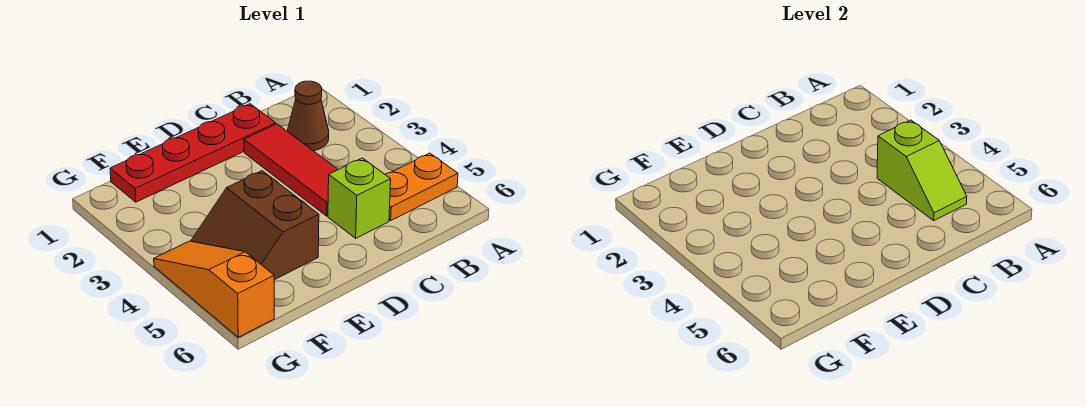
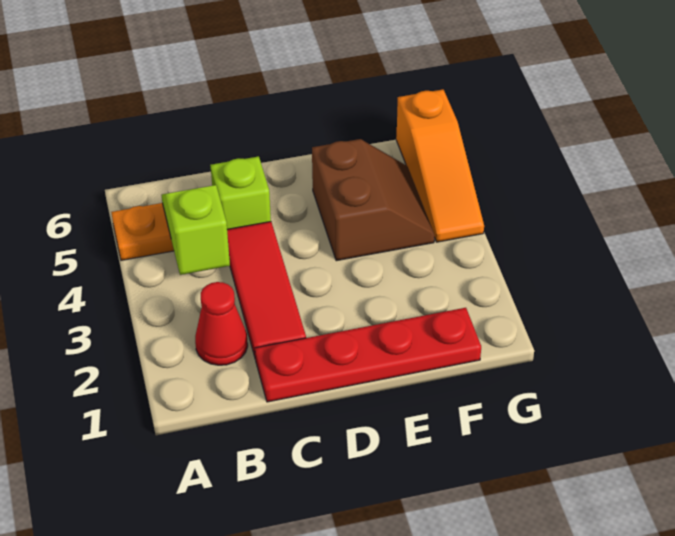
brown cone B2 level 1 -> red cone B2 level 1

